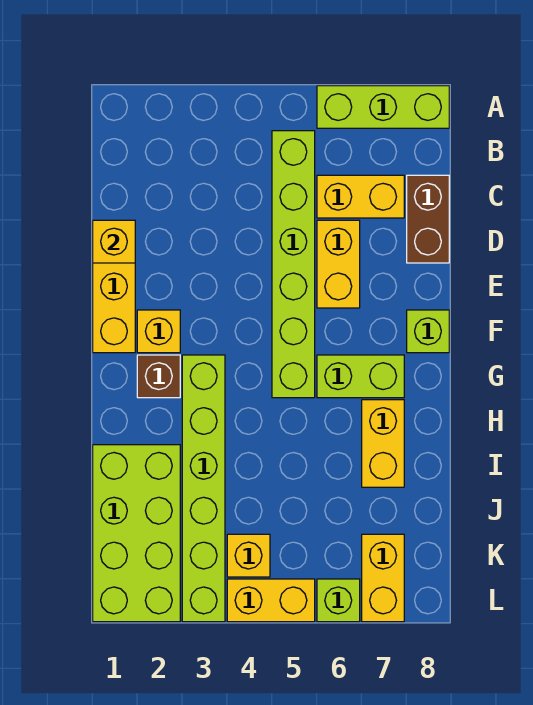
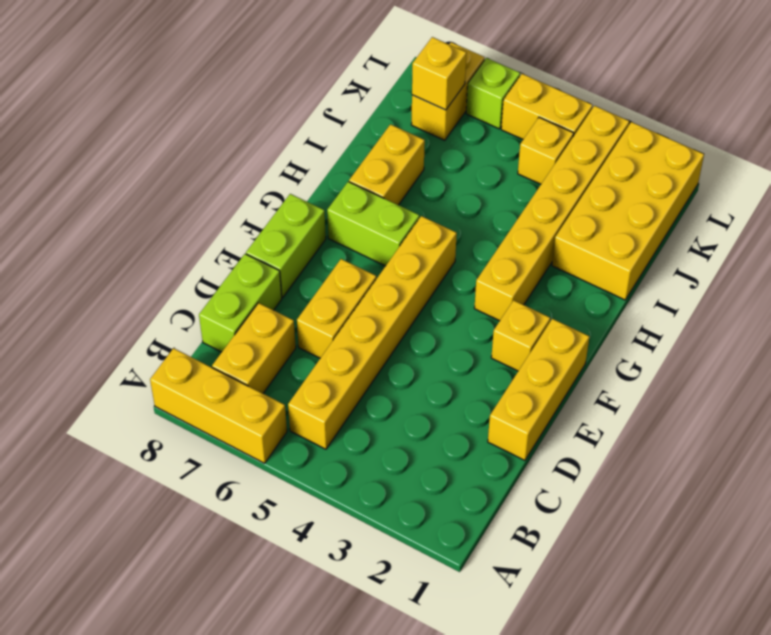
lime brick A6:A8 level 1 -> yellow brick A6:A8 level 1
lime brick B5:G5 level 1 -> yellow brick B5:G5 level 1
yellow brick C6:C7 level 1 -> yellow brick B7:C7 level 1
brown brick C8:D8 level 1 -> lime brick C8:D8 level 1
yellow brick D1 level 2 -> yellow brick K7 level 2
lime brick F8 level 1 -> lime brick E8:F8 level 1
brown brick G2 level 1 -> none
lime brick G3:L3 level 1 -> yellow brick G3:L3 level 1
lime brick I1:L2 level 1 -> yellow brick I1:L2 level 1

